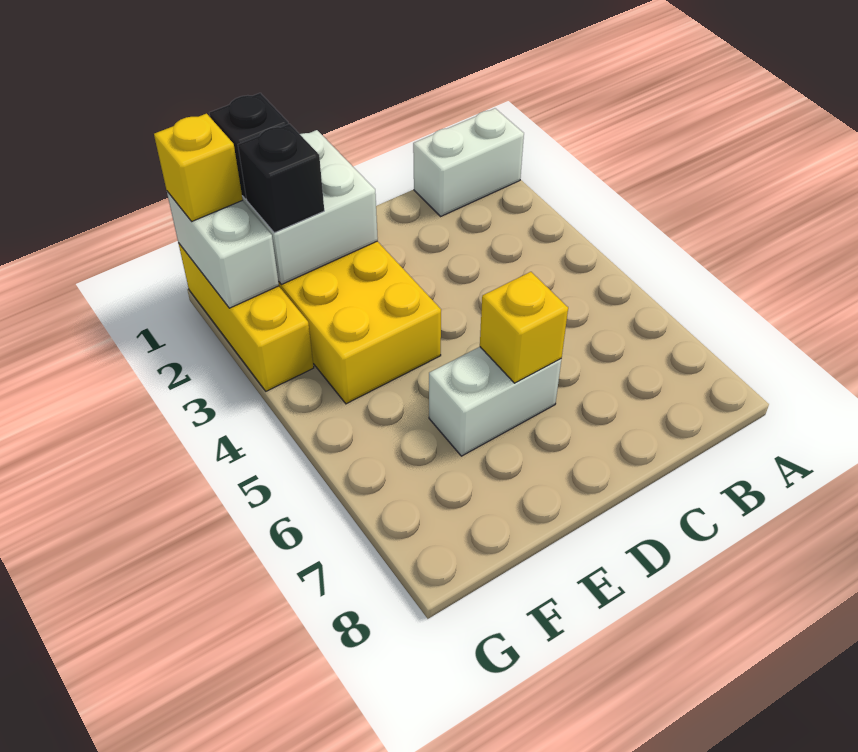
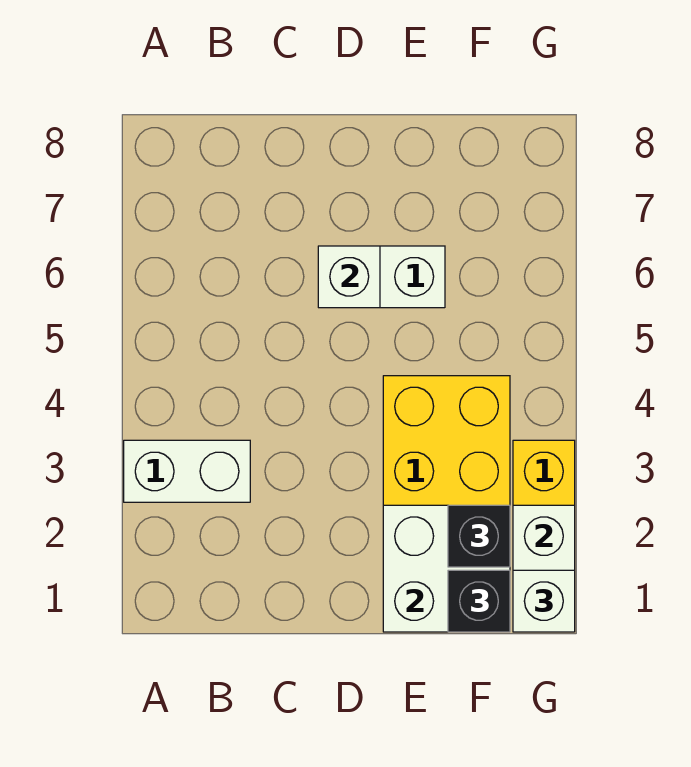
white brick A1:B1 level 1 -> white brick A3:B3 level 1
yellow brick D6 level 2 -> white brick D6 level 2
yellow brick G1 level 3 -> white brick G1 level 3

